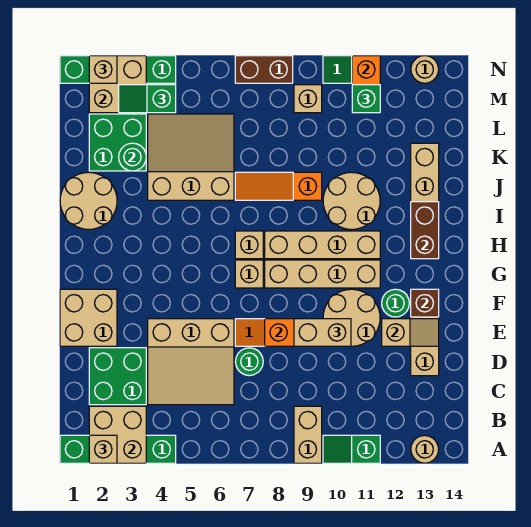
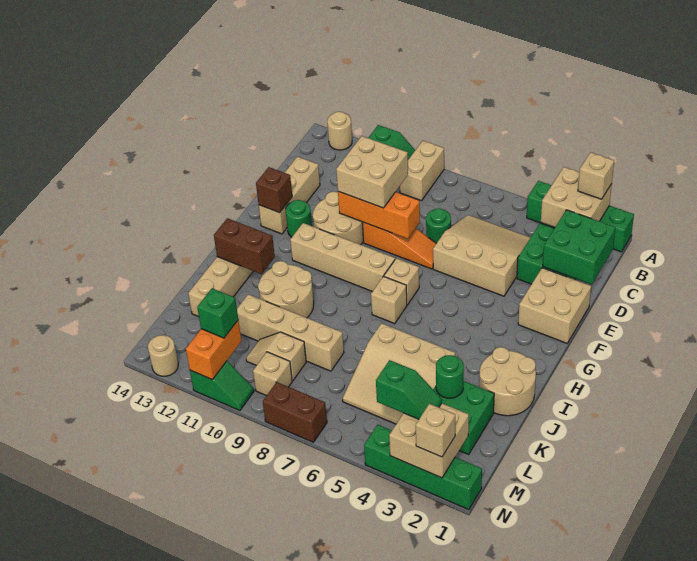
none -> green brick C1:D2 level 2
tan brick E9:E10 level 3 -> tan brick D9:E10 level 3
tan slope E12:E13 level 2 top 12 -> tan slope L9:L10 level 1 top 9
tan brick H8:H11 level 1 -> tan brick K8:K11 level 1
brown brick H13:I13 level 2 -> brown brick I12:I13 level 2
orange slope J7:J9 level 1 top 9 -> none

